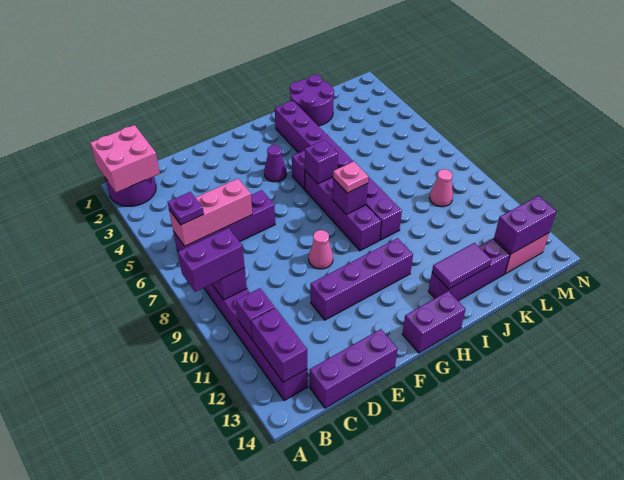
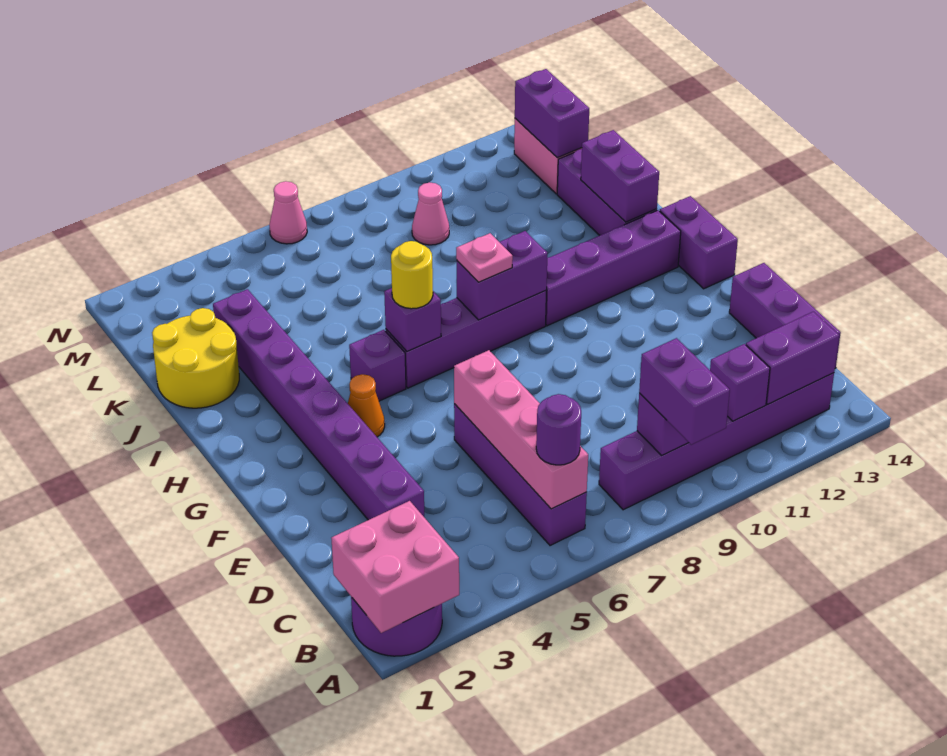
pink brick B6:D6 level 2 -> pink brick B6:E6 level 2
purple plate B6 level 3 -> purple round brick B6 level 3
purple brick E11:H11 level 1 -> purple brick H10:H13 level 1
pink cone F9 level 1 -> pink cone N6 level 1
purple cone G4 level 1 -> orange cone G4 level 1
none -> yellow round brick H6 level 3
purple brick H8 level 2 -> purple brick H8:H9 level 2
purple brick I2:I9 level 1 -> purple brick D3:K3 level 1
purple tile I13:J13 level 2 -> purple brick I13:J13 level 2
purple round brick J1:K2 level 1 -> yellow round brick J1:K2 level 1

